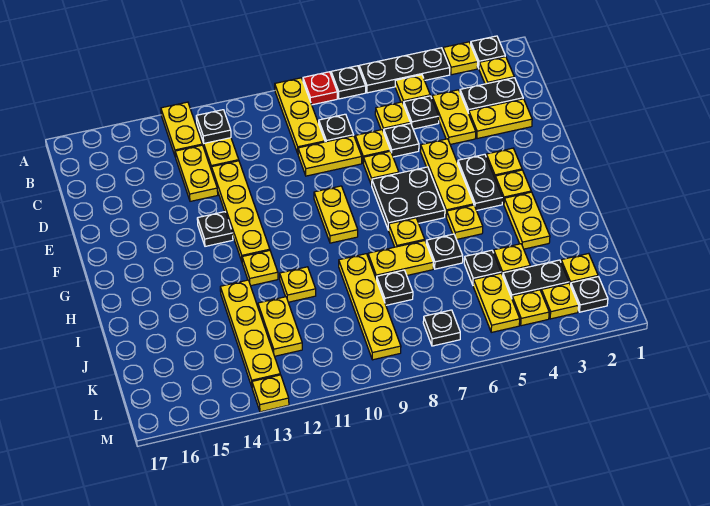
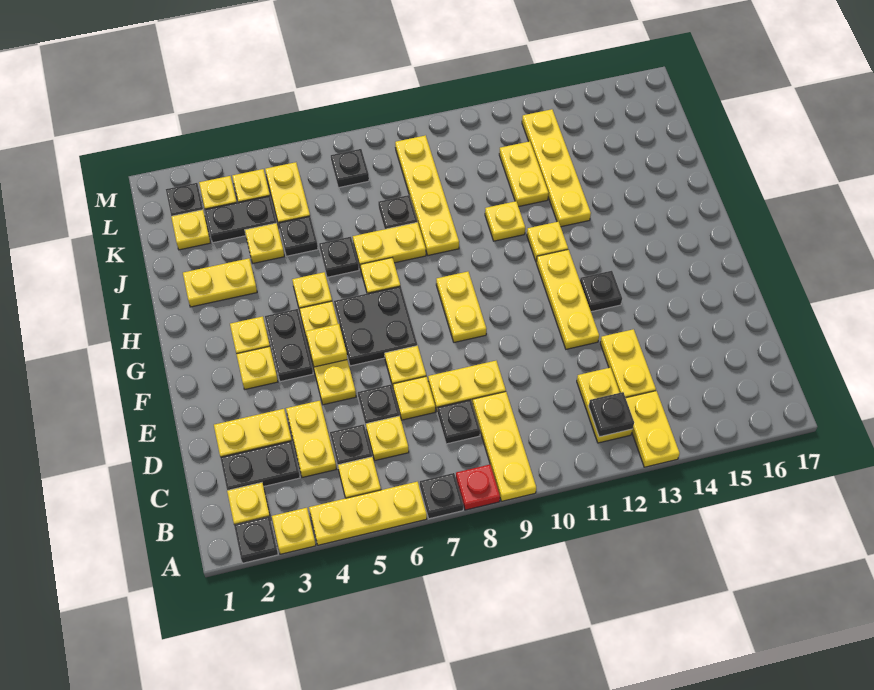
black plate A4:A6 level 1 -> yellow plate A4:A6 level 1
yellow plate D12:G12 level 1 -> yellow plate E12:G12 level 1
yellow plate H3:I3 level 1 -> yellow plate I2:I3 level 1
yellow plate M13 level 1 -> yellow plate F5 level 2

